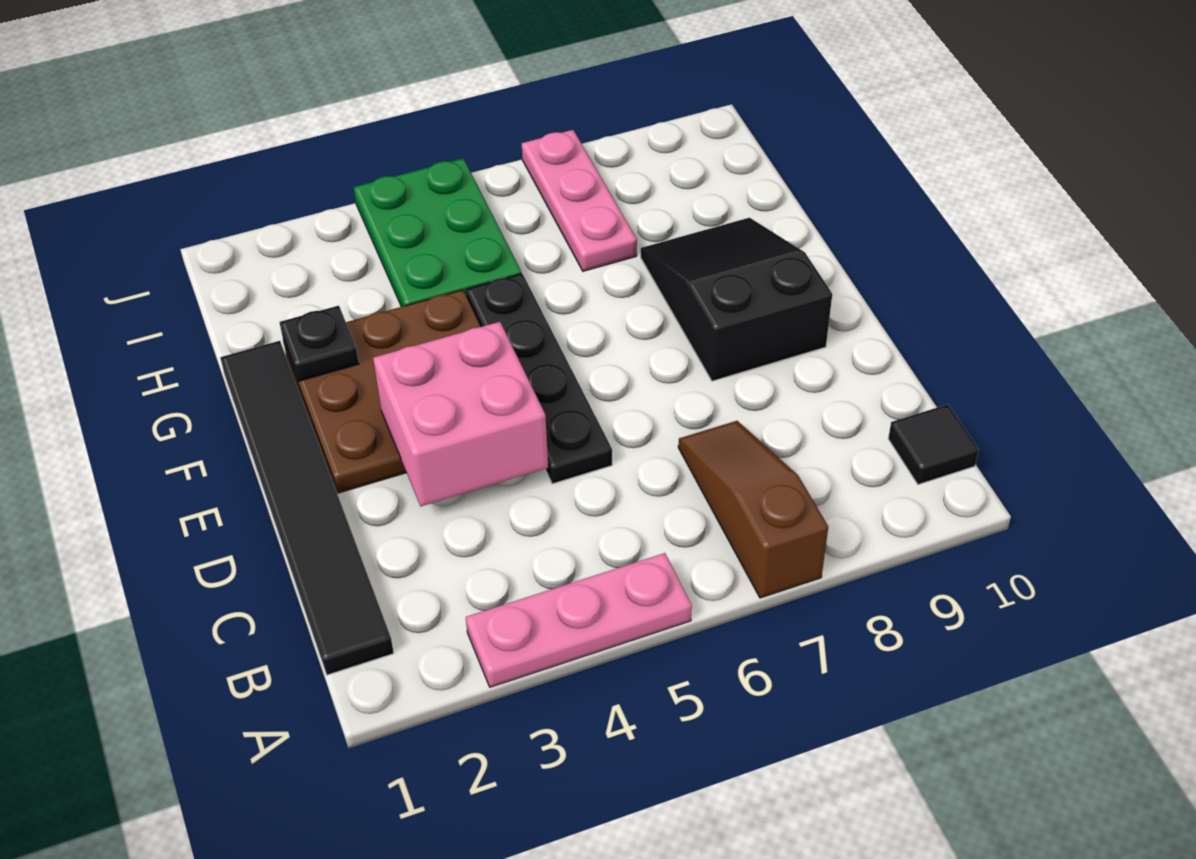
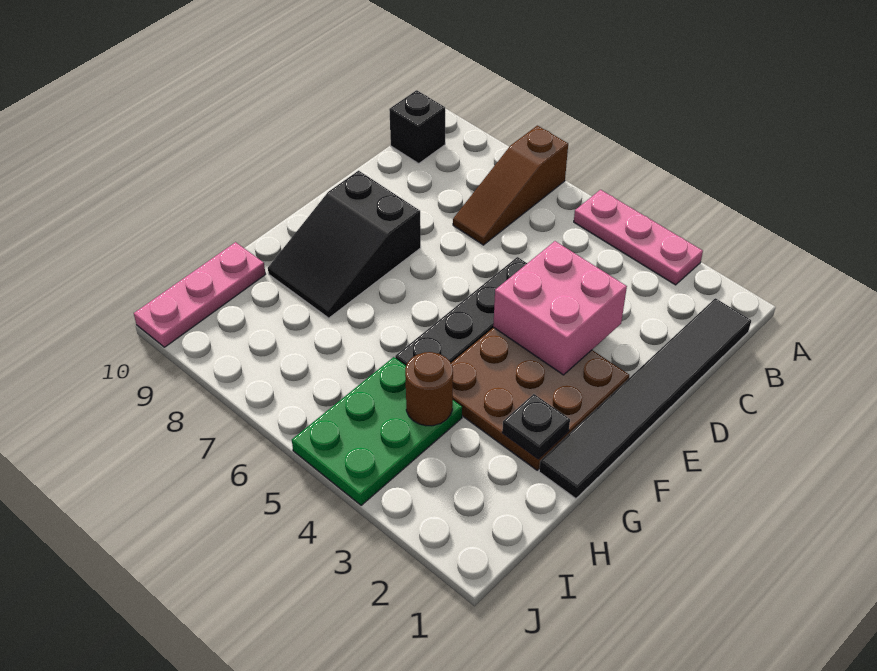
black tile B10 level 1 -> black brick B10 level 1
none -> brown round brick H4 level 2
pink plate H7:J7 level 1 -> pink plate H10:J10 level 1

